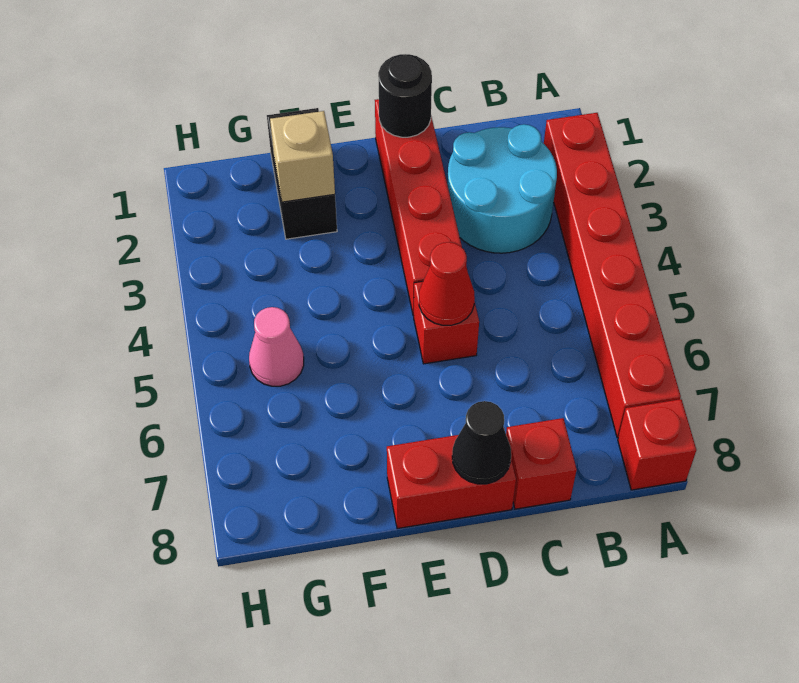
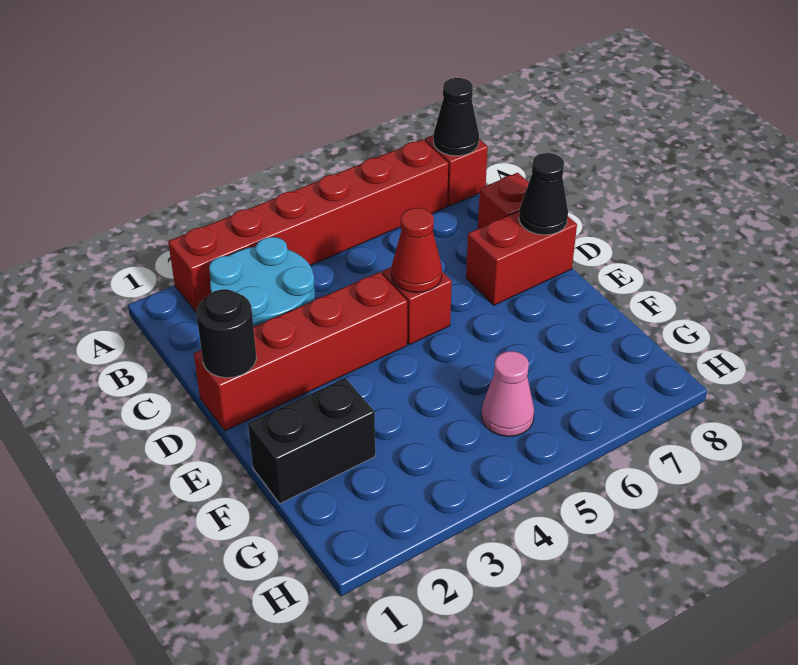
none -> black cone A8 level 2
red brick D8:E8 level 1 -> red brick D7:D8 level 1
tan brick F2 level 2 -> none

